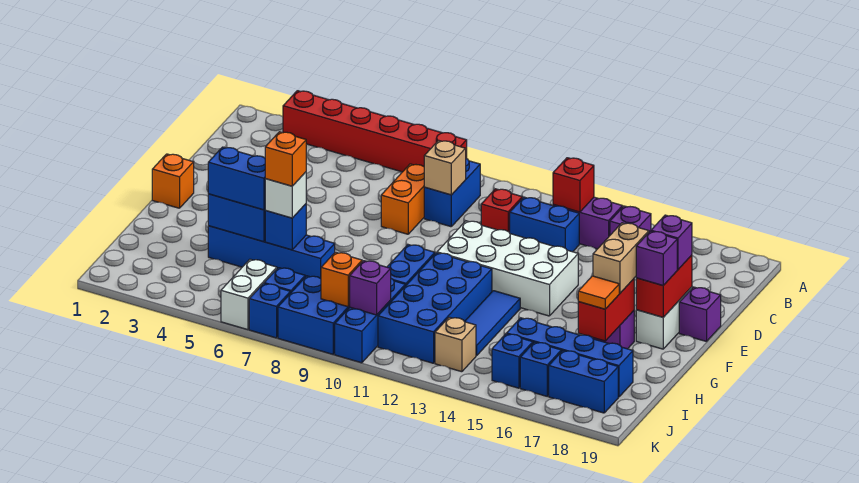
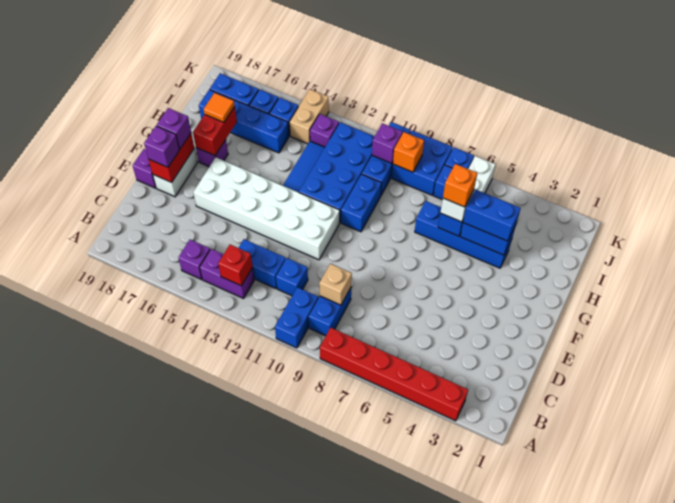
none -> blue brick A10:B10 level 1
orange brick C8:D8 level 1 -> none
red brick C11 level 1 -> blue brick C11 level 1
white brick E11:F14 level 1 -> white brick E11:F16 level 1
orange brick F1 level 1 -> none
tan brick F17:G17 level 3 -> tan brick J14:K14 level 1
tan brick J13 level 1 -> purple brick J13 level 1

